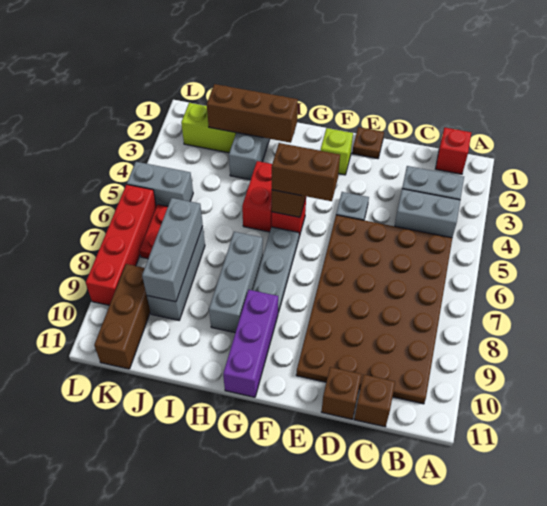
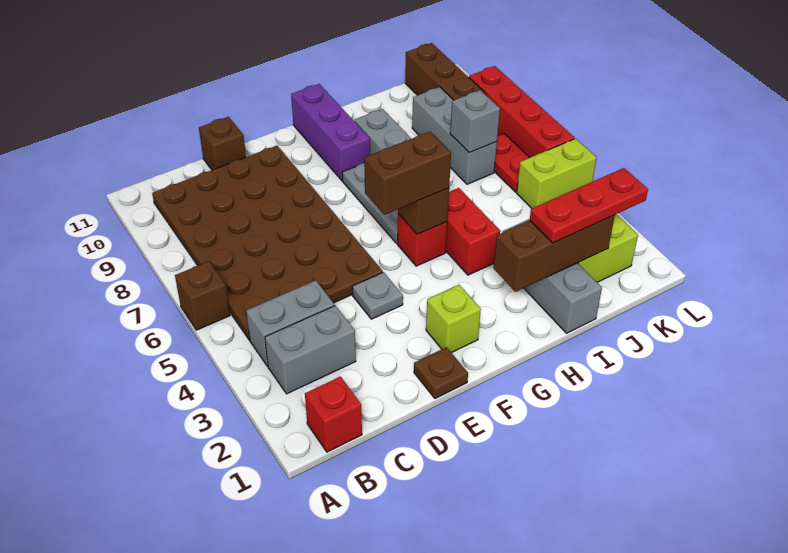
brown brick C11 level 1 -> brown brick A6 level 1
none -> red plate I2:K2 level 3
grey brick J7:J9 level 2 -> grey brick J7 level 2
grey brick K5:L5 level 1 -> lime brick K5:L5 level 1

